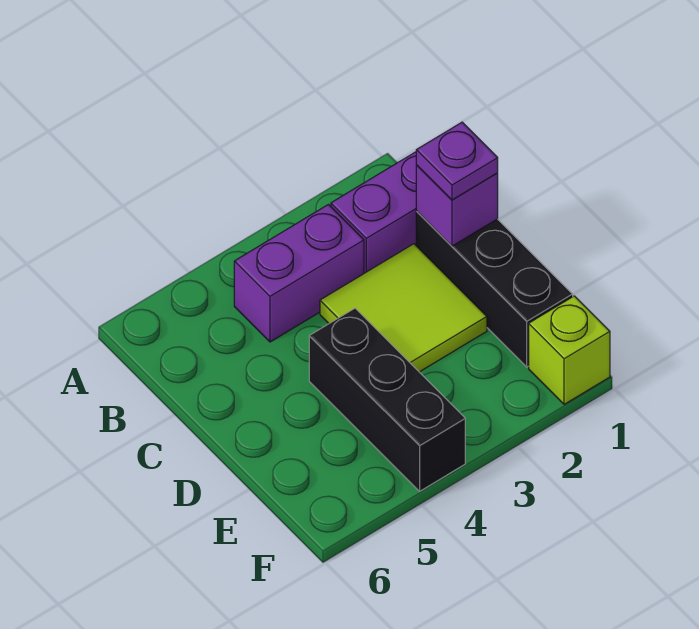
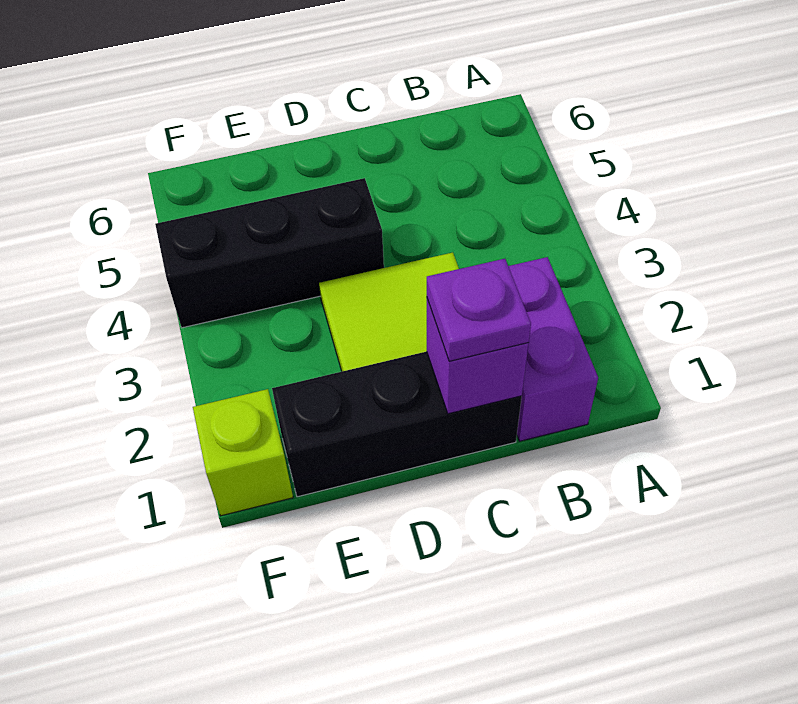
purple brick B3:B4 level 1 -> none

